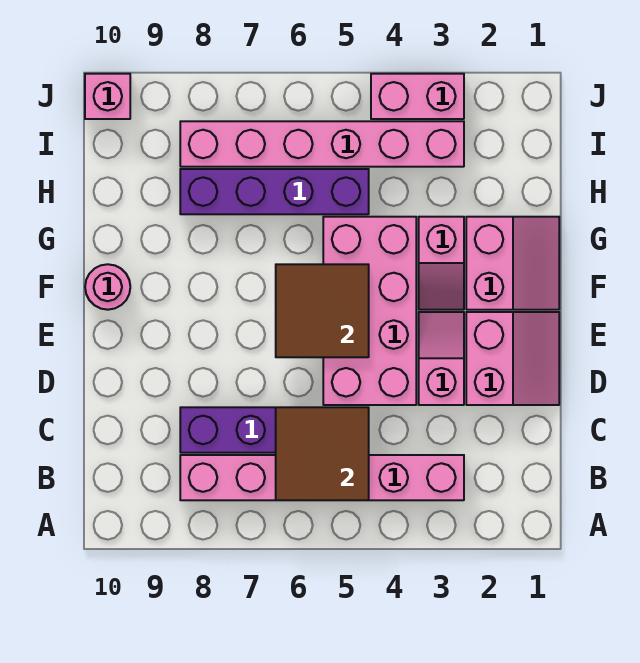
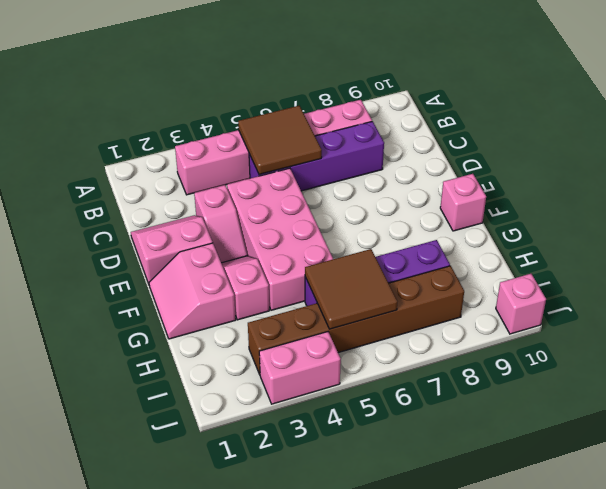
pink slope D1:E2 level 1 top 2 -> pink slope D1:E2 level 1 top E
brown tile E5:F6 level 2 -> brown tile H5:I6 level 2
pink round brick F10 level 1 -> pink brick F10 level 1
pink brick I3:I8 level 1 -> brown brick I3:I8 level 1

